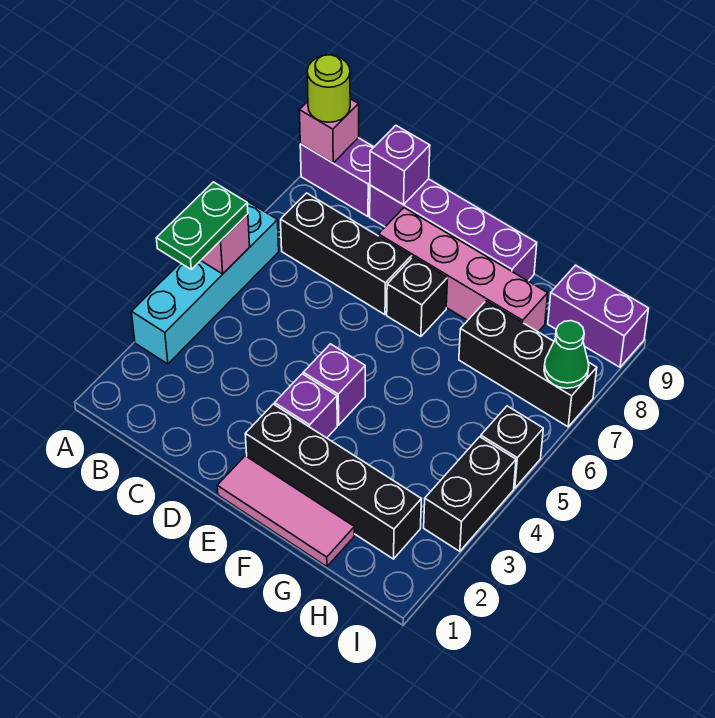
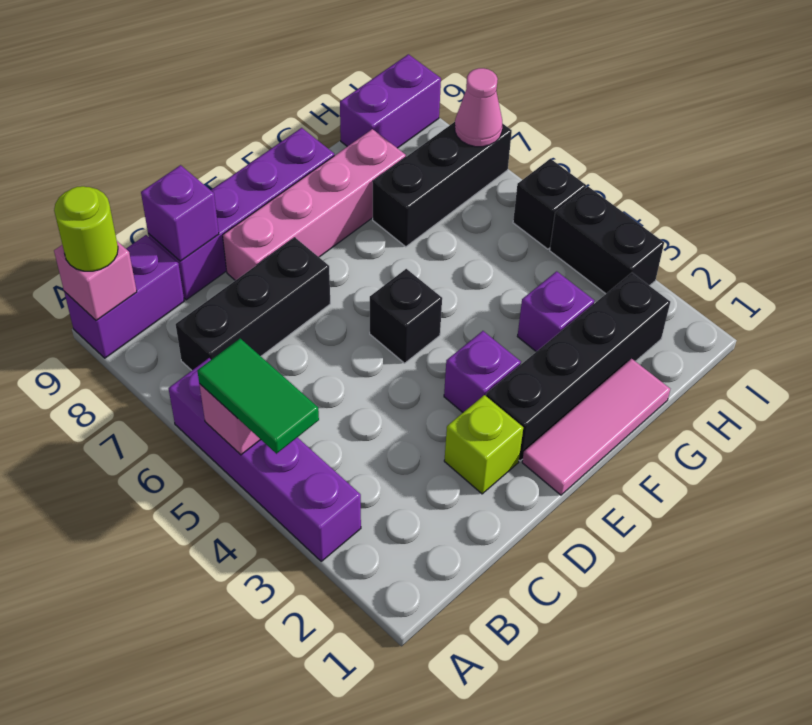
cyan brick A3:A6 level 1 -> purple brick A3:A6 level 1
green plate A4:A5 level 3 -> green tile A4:A5 level 3
none -> lime brick D2 level 1
purple brick E4 level 1 -> purple brick G3 level 1
black brick E7 level 1 -> black brick E5 level 1
green cone I7 level 2 -> pink cone I7 level 2

